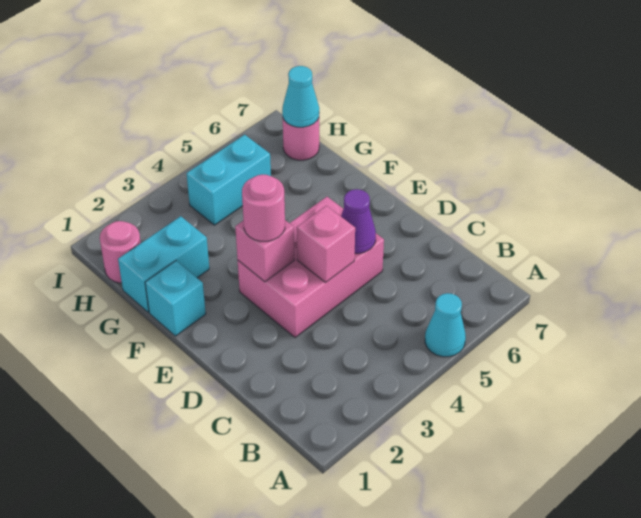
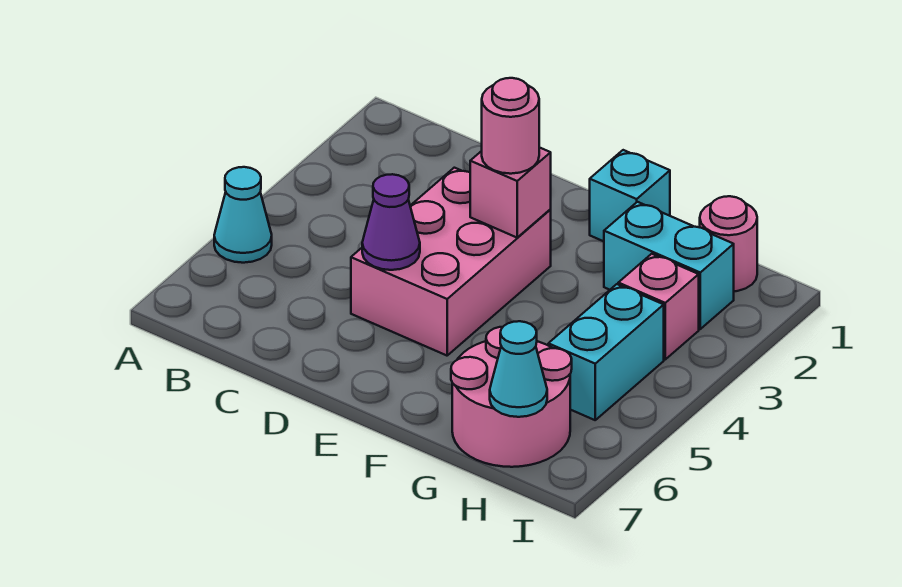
pink brick D4 level 2 -> pink brick H3 level 1
cyan brick G1:G2 level 1 -> cyan brick G2:H2 level 1
pink round brick H7 level 1 -> pink round brick G6:H7 level 1

